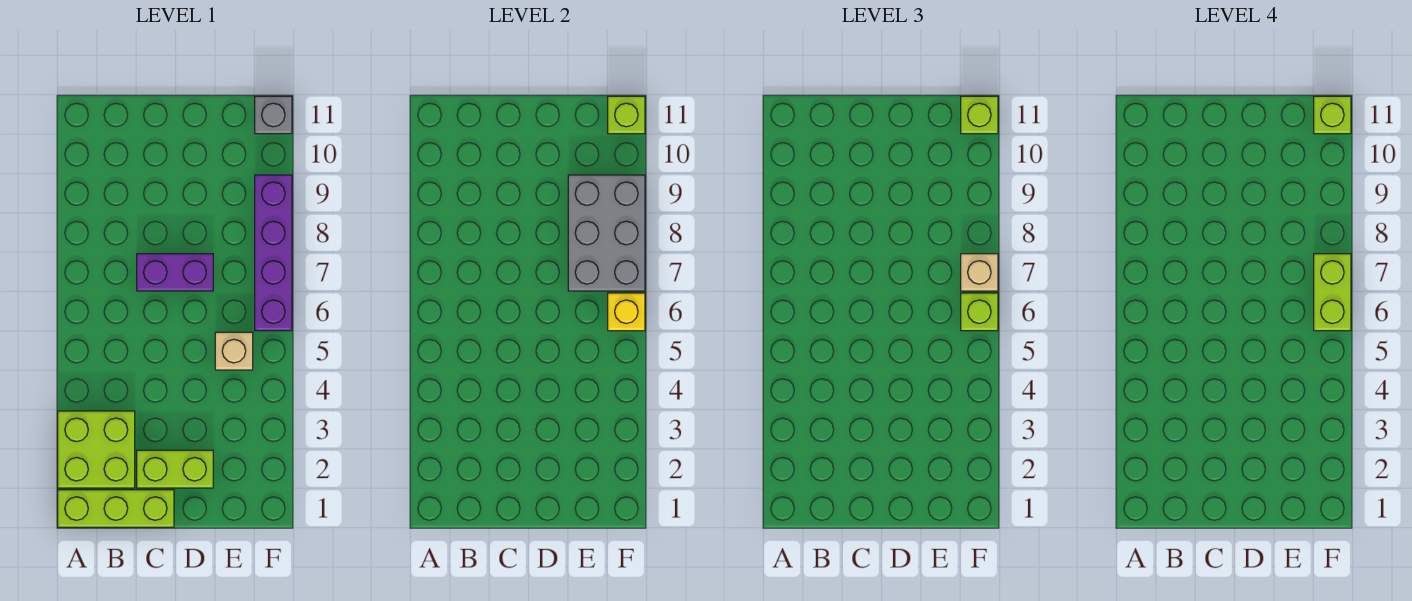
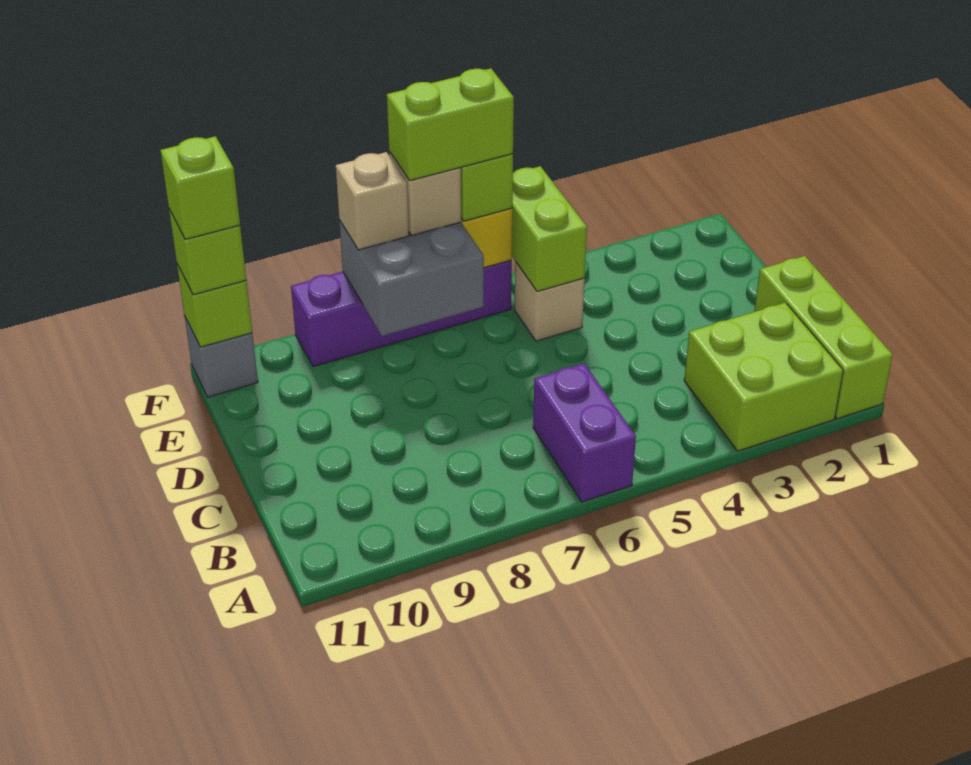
lime brick C2:D2 level 1 -> lime brick E5:F5 level 2
purple brick C7:D7 level 1 -> purple brick A6:B6 level 1
grey brick E7:F9 level 2 -> grey brick E7:F8 level 2
none -> tan brick F8 level 3

